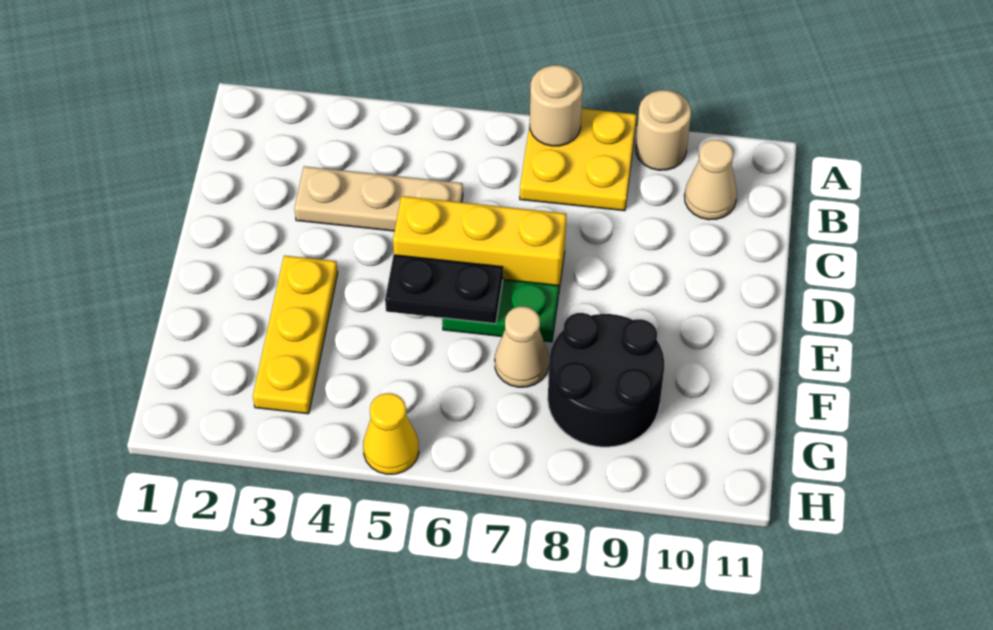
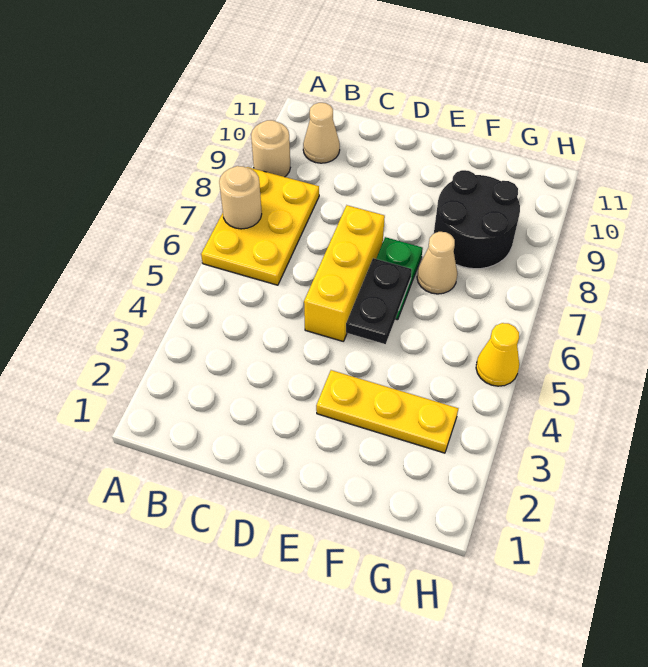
yellow plate A7:B8 level 1 -> yellow plate A6:B8 level 1
tan plate C3:C5 level 1 -> none

